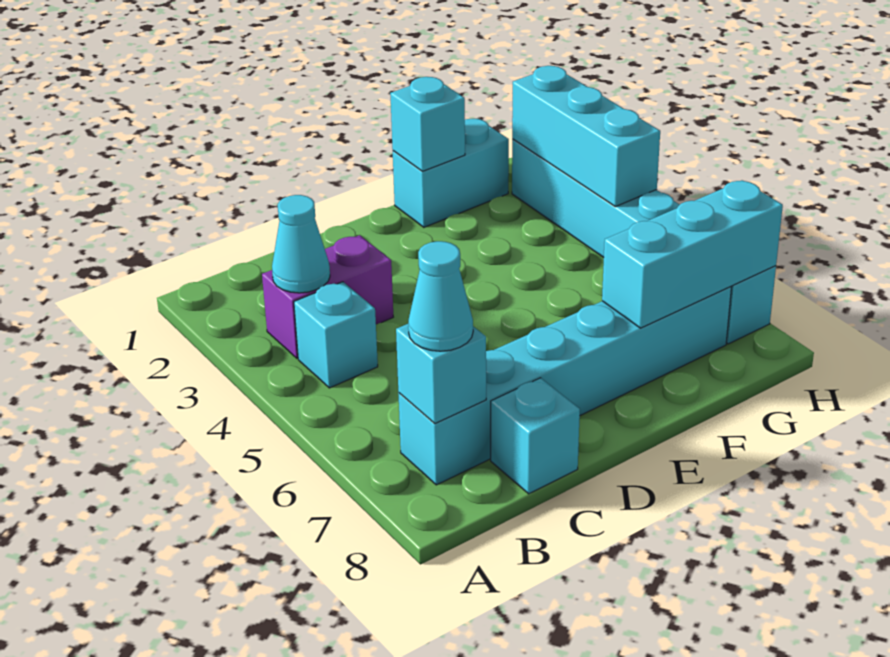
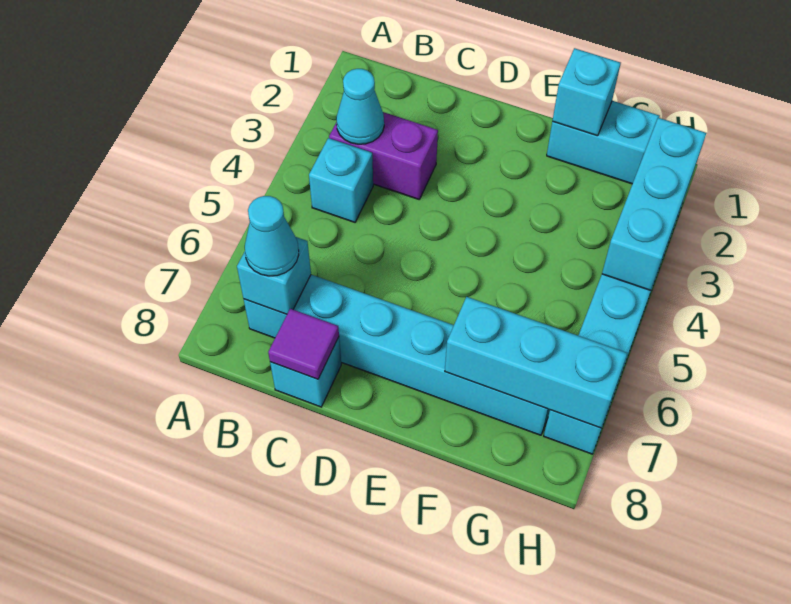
none -> purple tile C8 level 2

